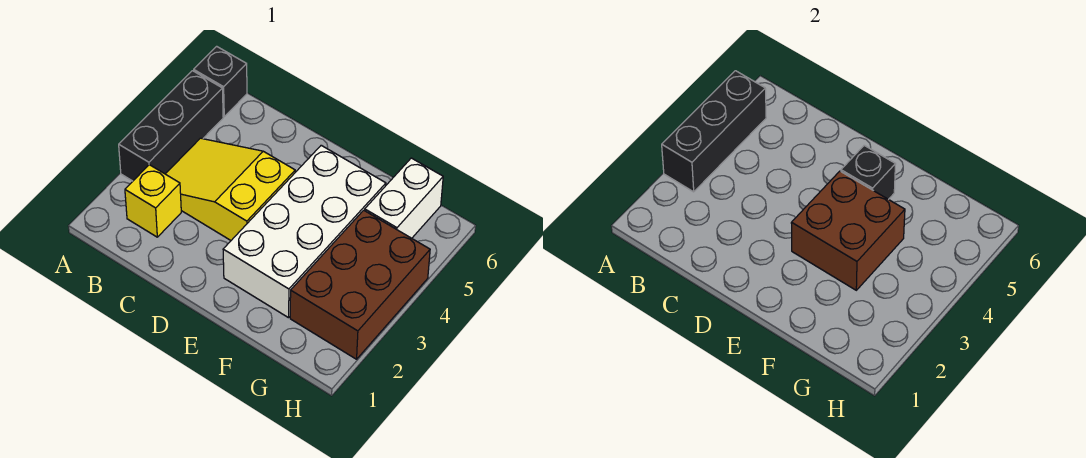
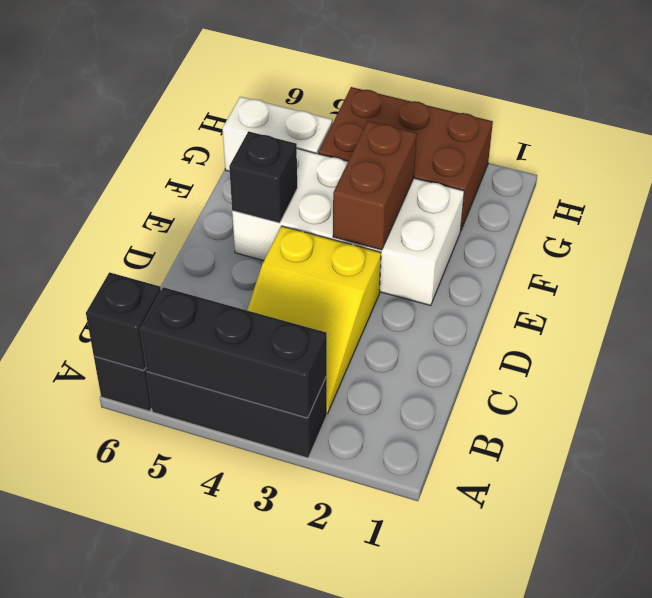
none -> black brick A6 level 2
yellow brick B2 level 1 -> none
brown brick E3:F4 level 2 -> brown brick E3:F3 level 2

